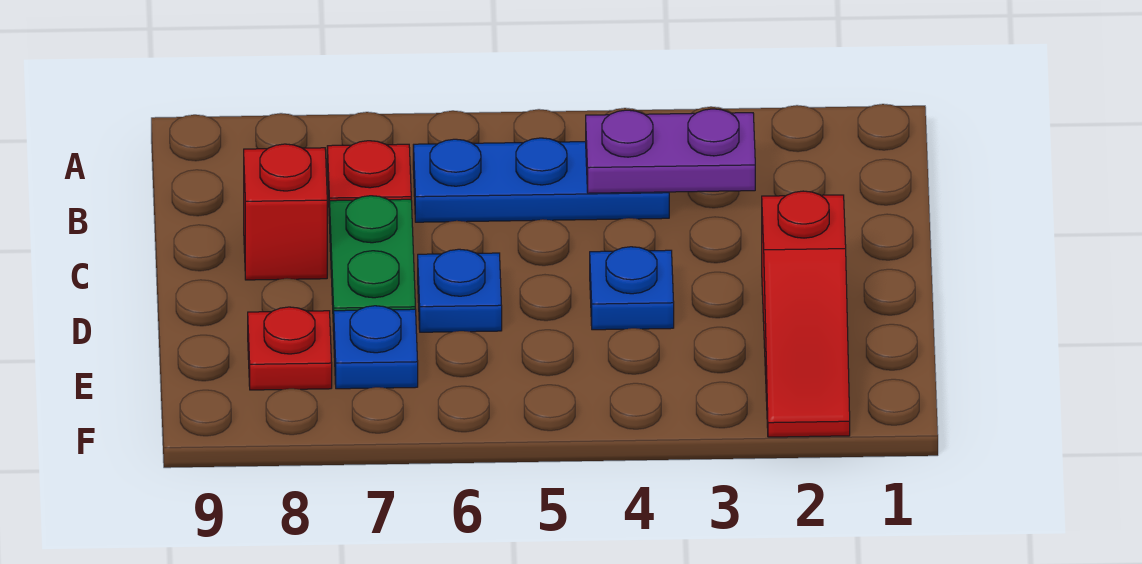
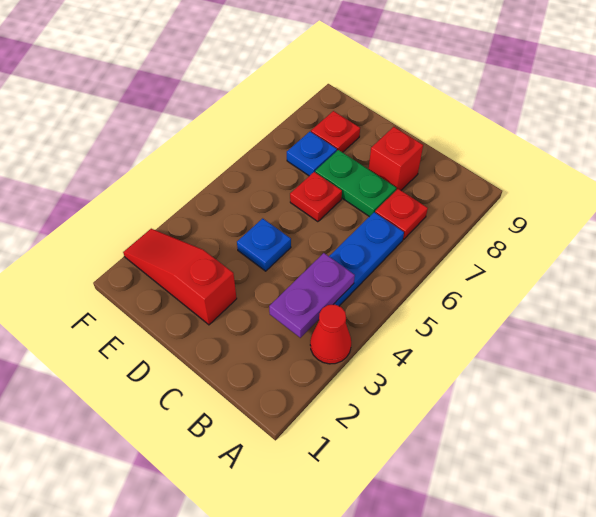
none -> red cone A3 level 1
blue plate D6 level 1 -> red plate D6 level 1

